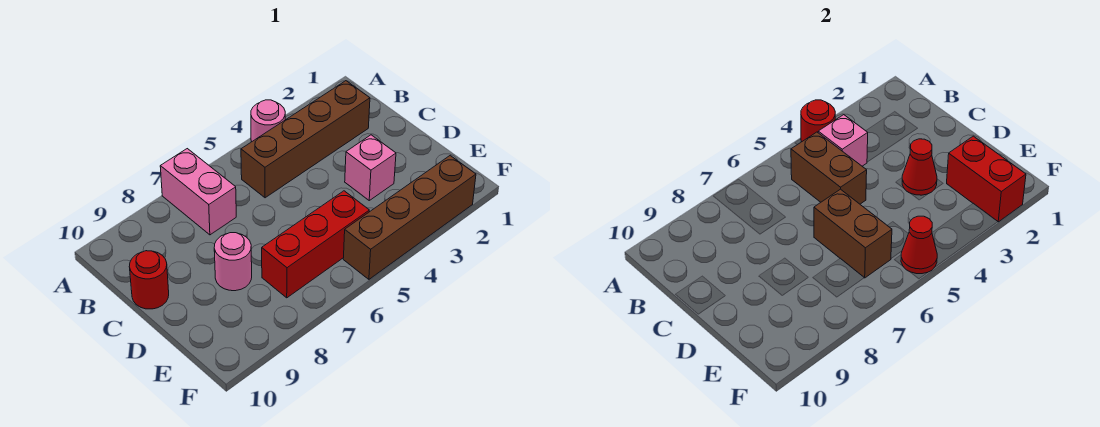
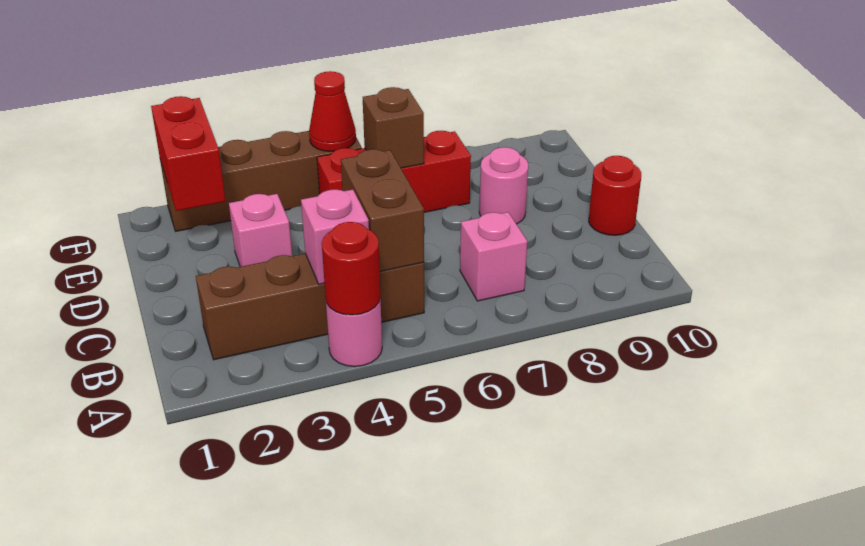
pink brick A7:B7 level 1 -> pink brick B7 level 1
red cone D3 level 2 -> none
brown brick D6:E6 level 2 -> brown brick E6 level 2

